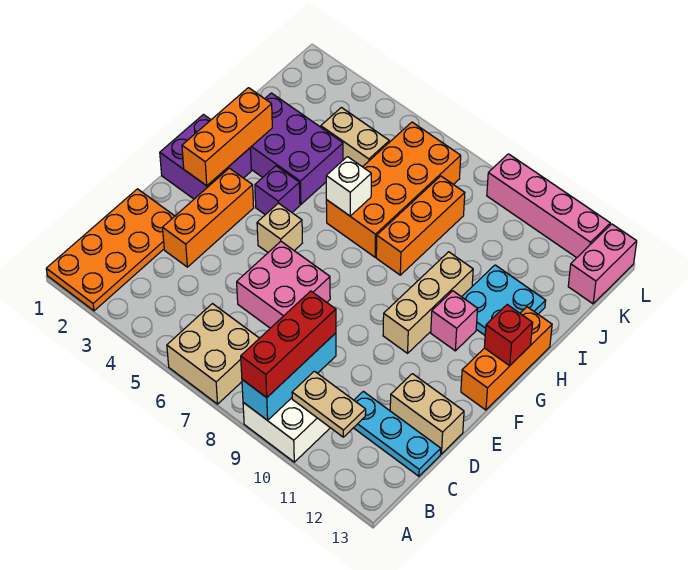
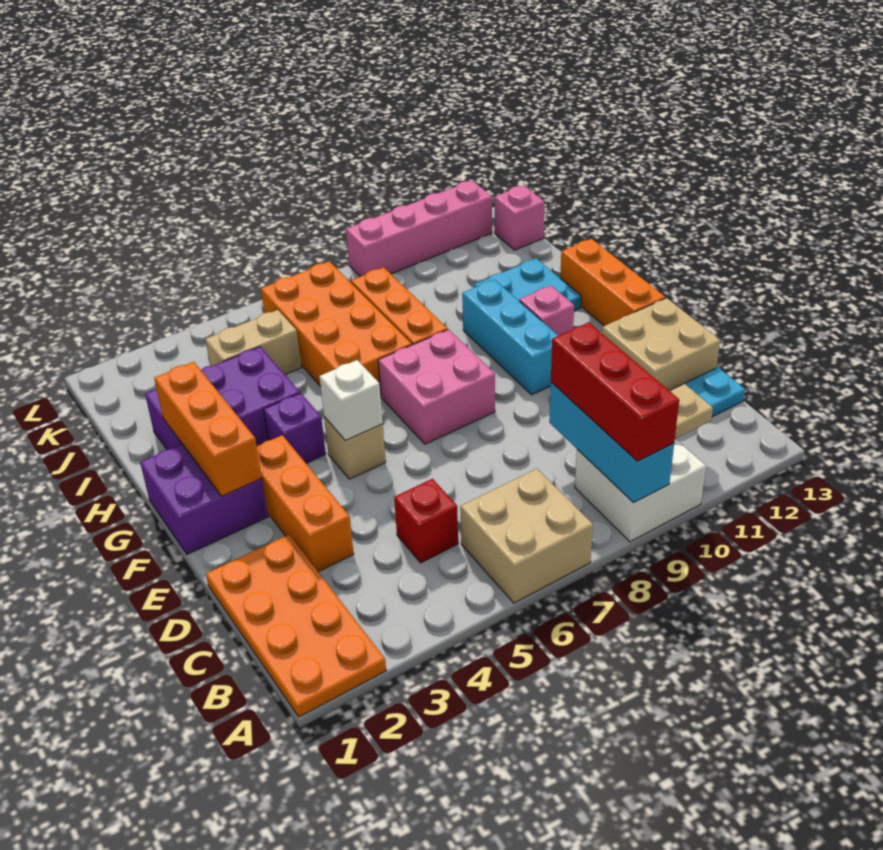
pink brick D6:E7 level 1 -> pink brick F7:G8 level 1
tan brick D12:D13 level 1 -> tan brick D12:E13 level 1
tan brick F10:H10 level 1 -> cyan brick F10:H10 level 1
red brick G13 level 2 -> red brick C5 level 1
white brick H6 level 2 -> white brick F5 level 2
pink brick K13:L13 level 1 -> pink brick K13 level 1

